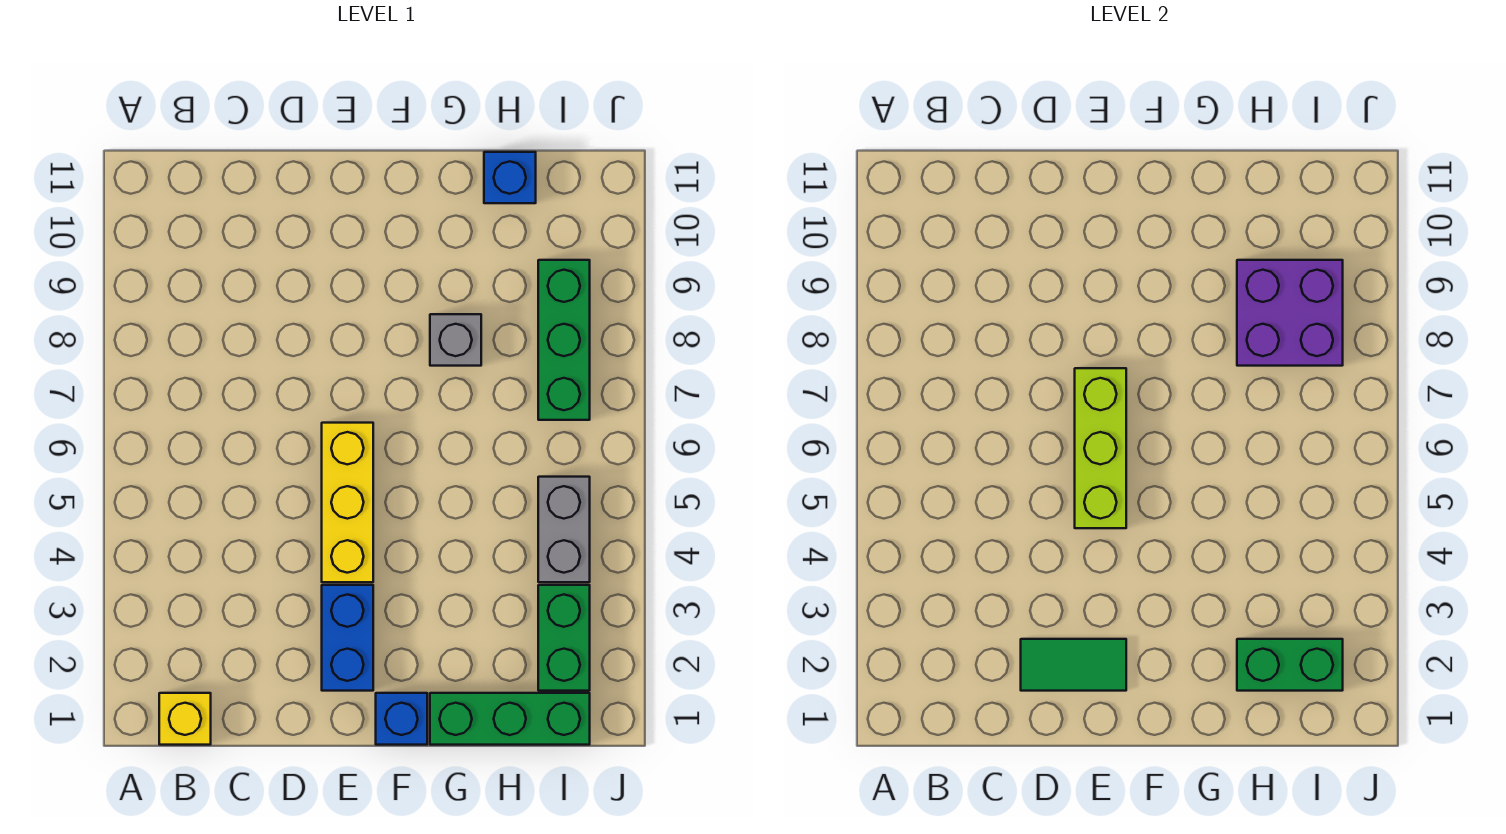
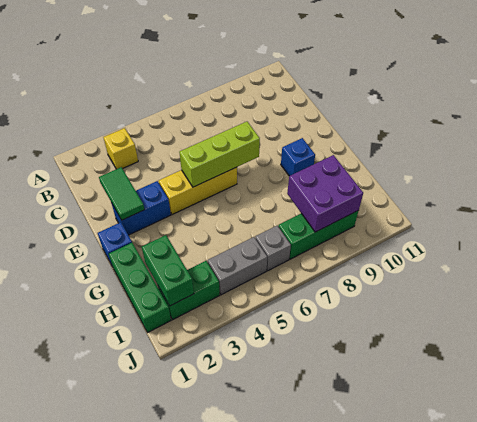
yellow brick B1 level 1 -> yellow brick B3 level 1
grey brick G8 level 1 -> grey brick I6 level 1
blue brick H11 level 1 -> blue brick F9 level 1

